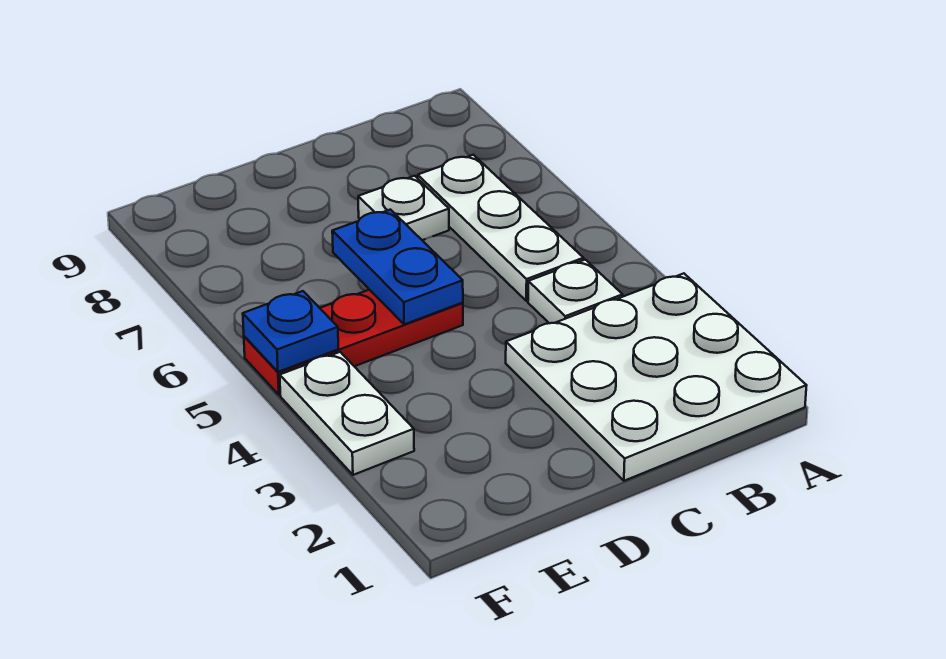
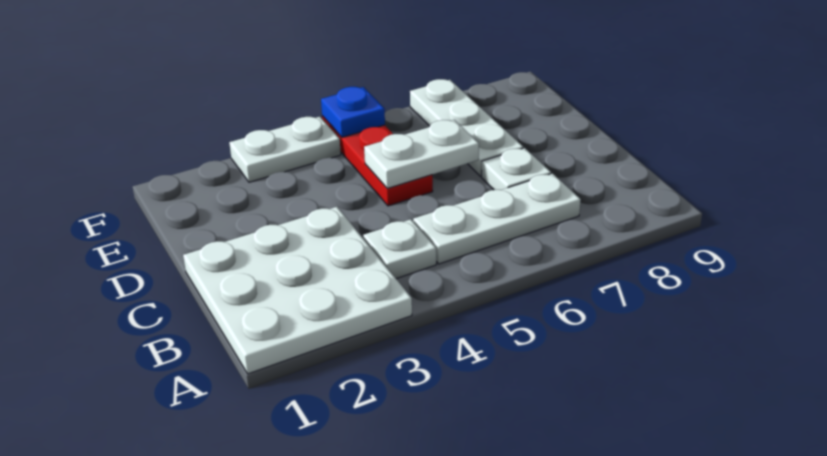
blue plate D5:D6 level 2 -> white plate D5:D6 level 2
none -> white plate D7:F7 level 1

